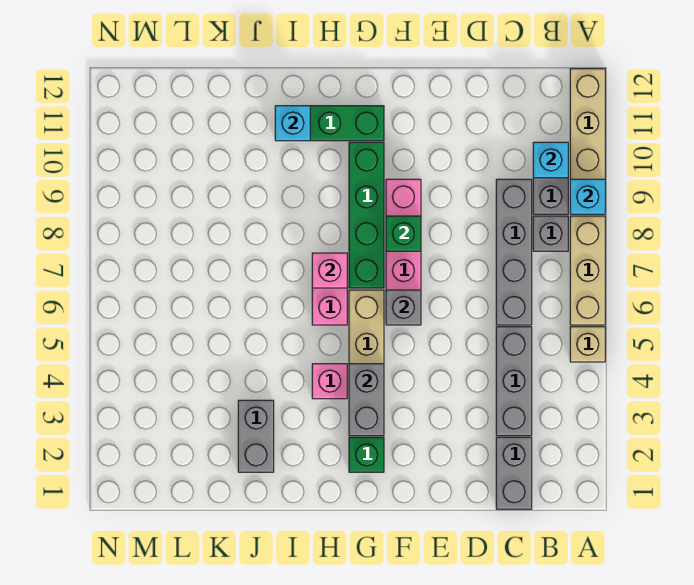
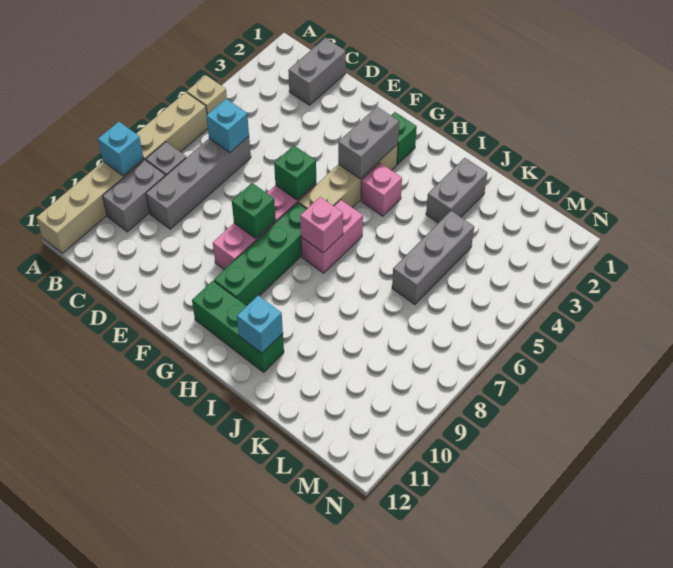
cyan brick B10 level 2 -> cyan brick C6 level 2
grey brick C3:C5 level 1 -> grey brick K4:K6 level 1
grey brick F6 level 2 -> green brick F6 level 2

